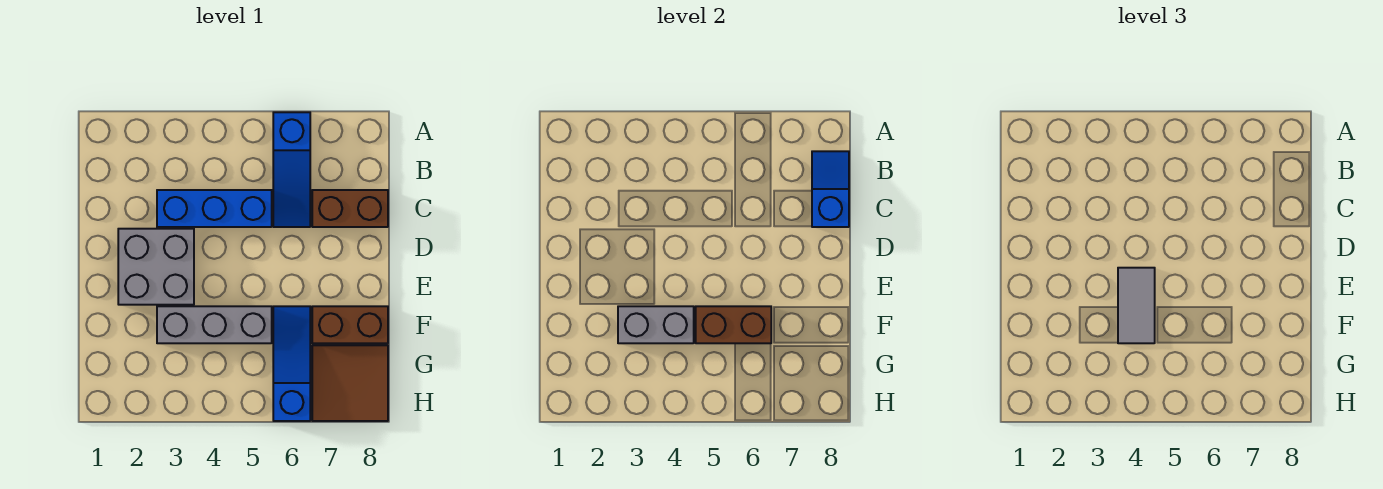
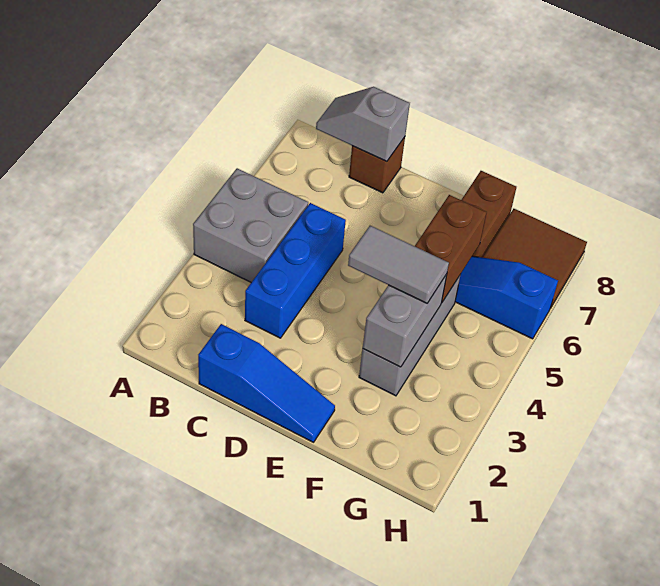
blue slope A6:C6 level 1 top A -> blue slope C1:E1 level 1 top C
blue slope B8:C8 level 2 top C -> grey slope B8:C8 level 2 top C
brown brick C7:C8 level 1 -> brown brick C8 level 1
grey brick D2:E3 level 1 -> grey brick A4:B5 level 1

